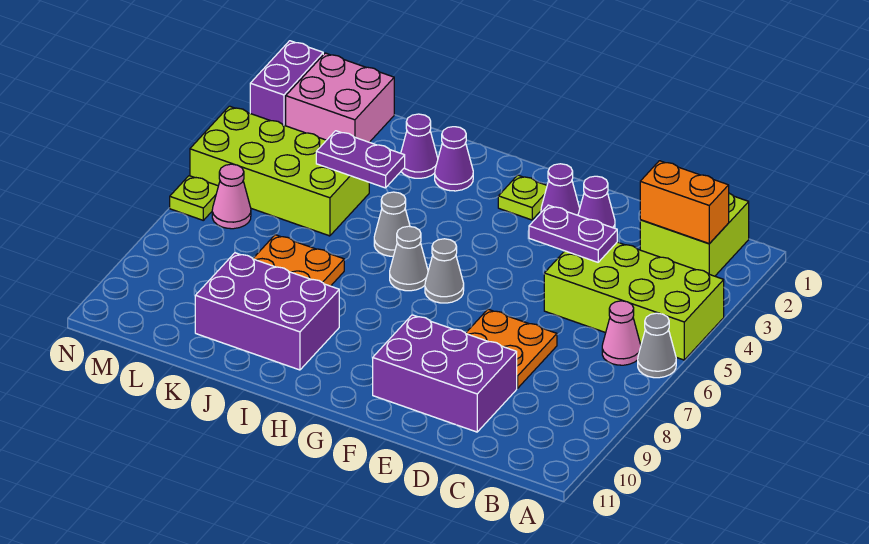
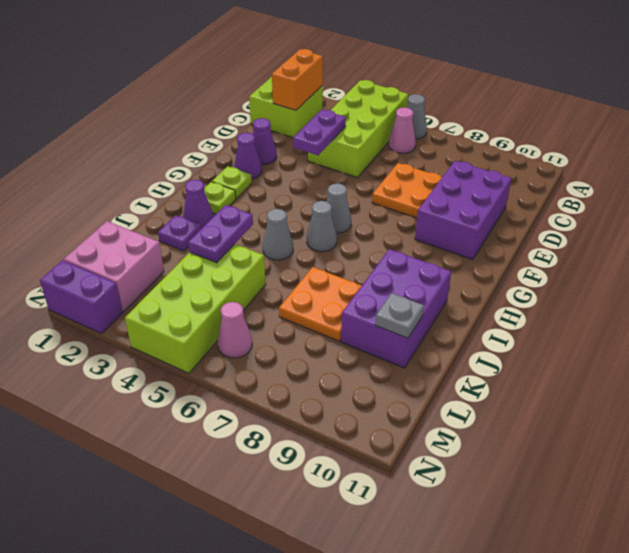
purple cone J2 level 1 -> purple plate J2 level 1
none -> grey plate K10 level 2
lime plate N6 level 1 -> lime plate H2 level 1

